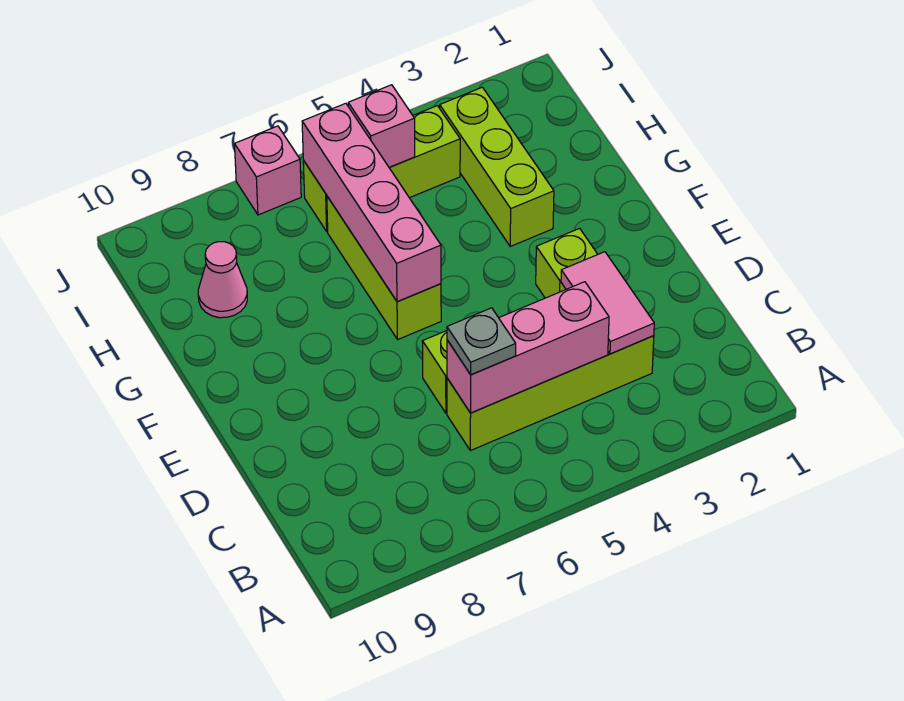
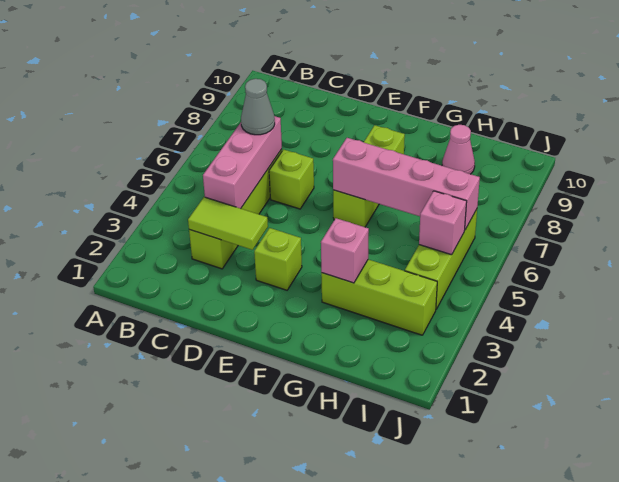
pink tile C3:D3 level 2 -> lime tile C3:D3 level 2
grey plate C6 level 3 -> grey cone C6 level 3
lime brick F6:H6 level 1 -> lime brick F6:F8 level 1
pink brick J7 level 1 -> pink brick G3 level 2

